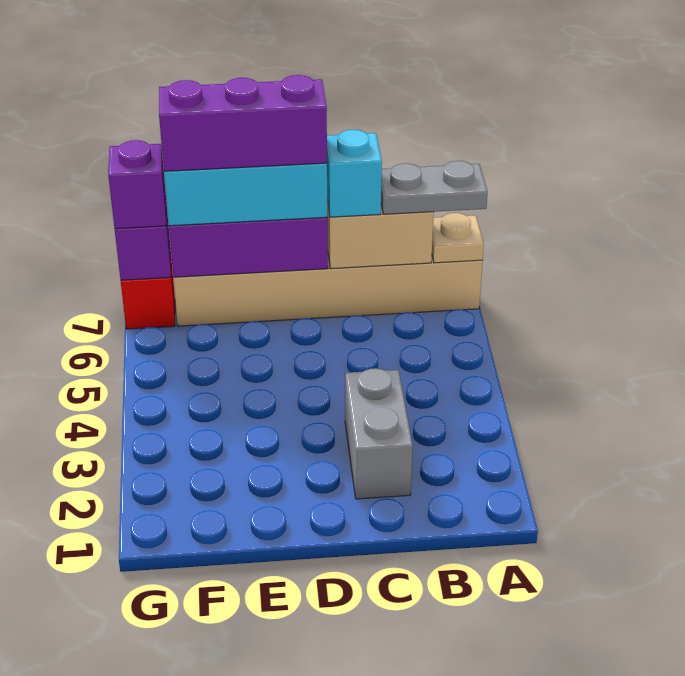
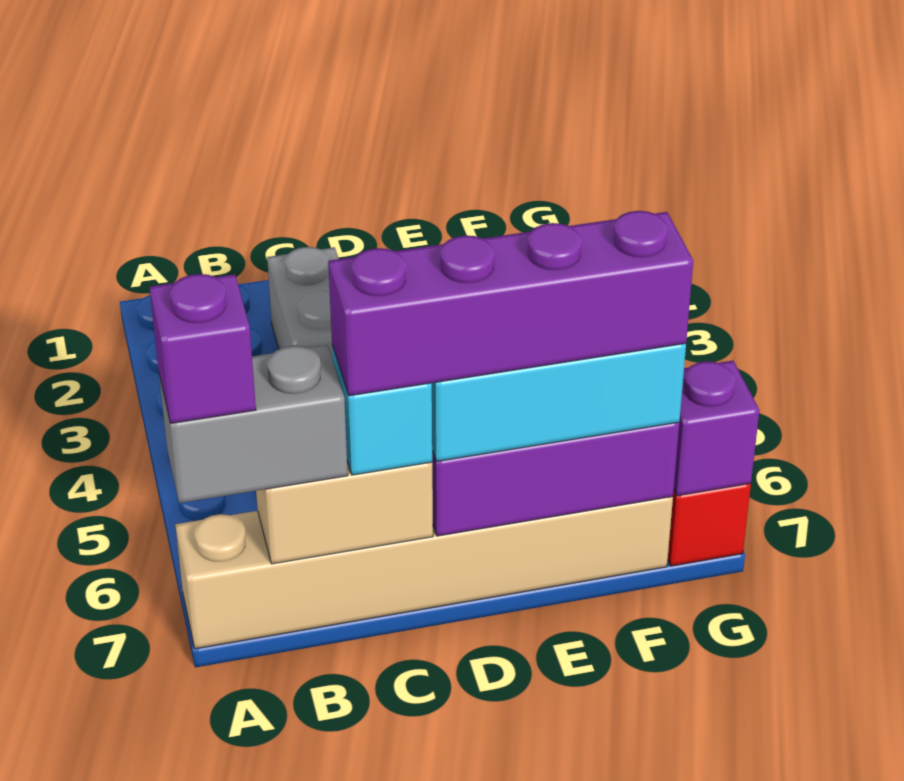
tan plate A7 level 2 -> none
grey plate A7:B7 level 3 -> grey brick A7:B7 level 3
purple brick D7:F7 level 4 -> purple brick C7:F7 level 4
purple brick G7 level 3 -> purple brick A7 level 4

